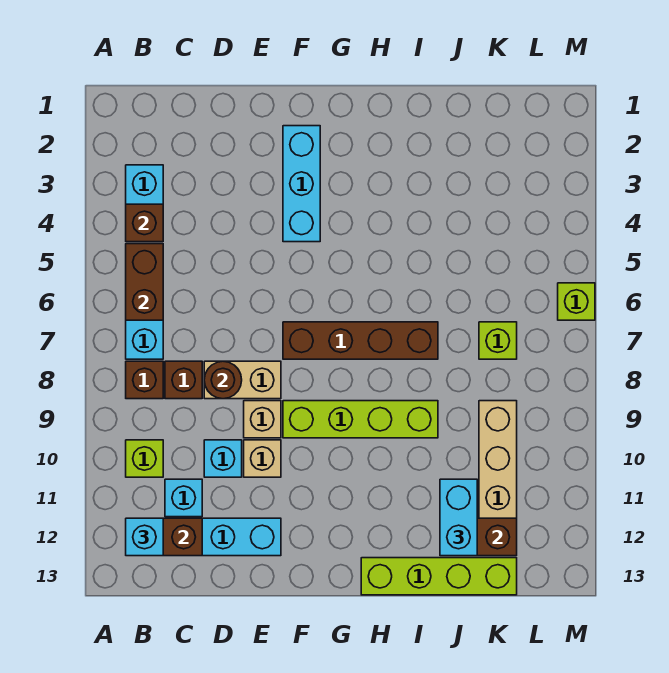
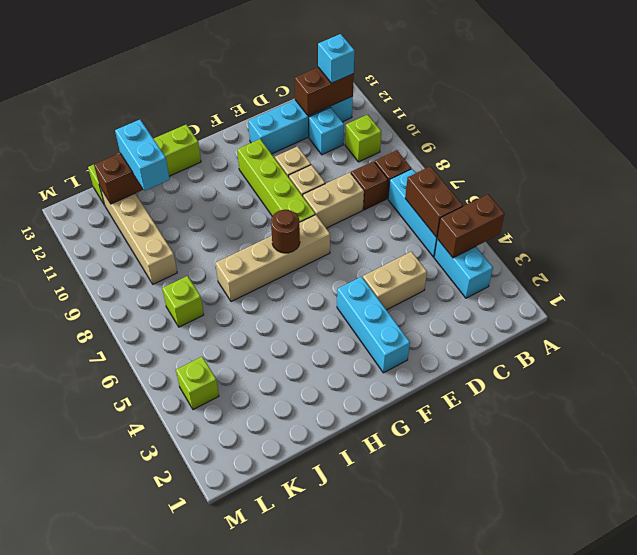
brown brick B4 level 2 -> brown brick A4:B4 level 2
none -> tan brick D4:E4 level 1
brown round brick D8 level 2 -> brown round brick G7 level 2
cyan brick D10 level 1 -> none
brown brick F7:I7 level 1 -> tan brick F7:I7 level 1
lime brick F9:I9 level 1 -> lime brick F8:F11 level 1
lime brick M6 level 1 -> lime brick L4 level 1

